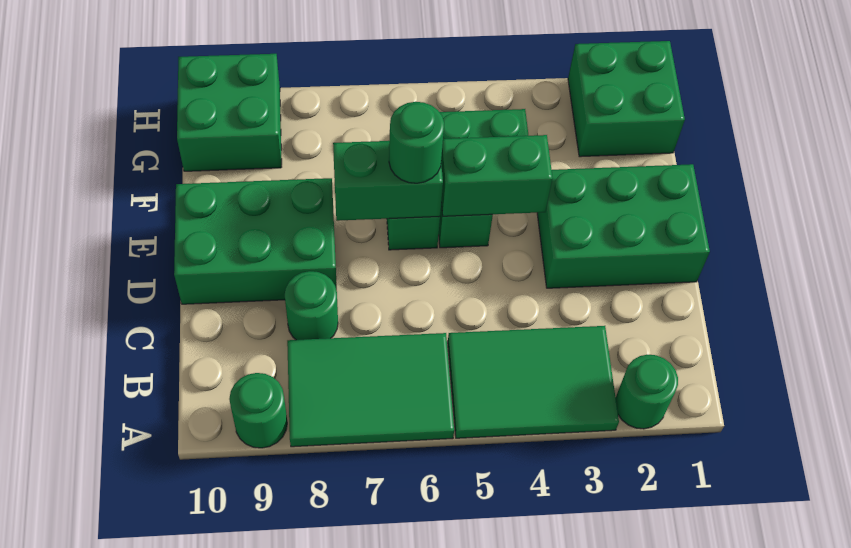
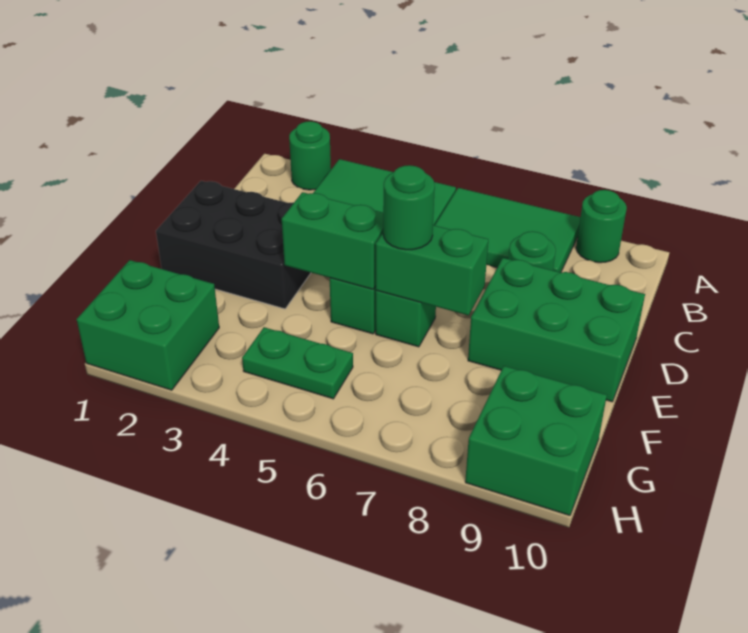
green brick D1:E3 level 1 -> black brick D1:E3 level 1

